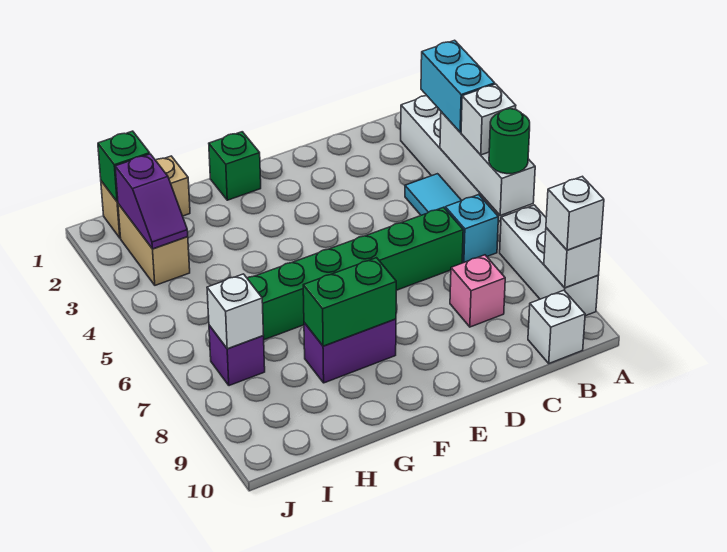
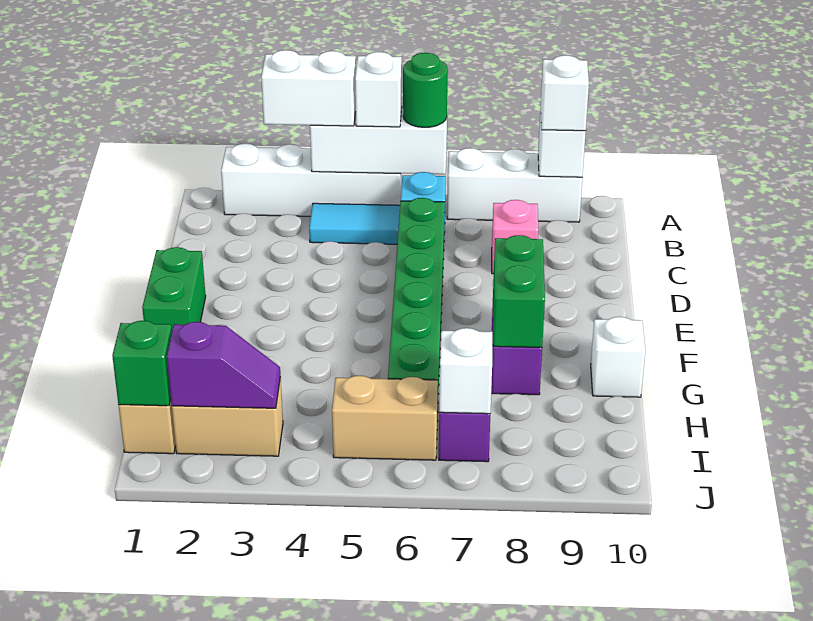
cyan brick A3:A4 level 3 -> white brick A3:A4 level 3
white brick B10 level 1 -> white brick G10 level 1
green brick F1 level 1 -> green brick E1:F1 level 1
none -> tan brick I5:I6 level 1

